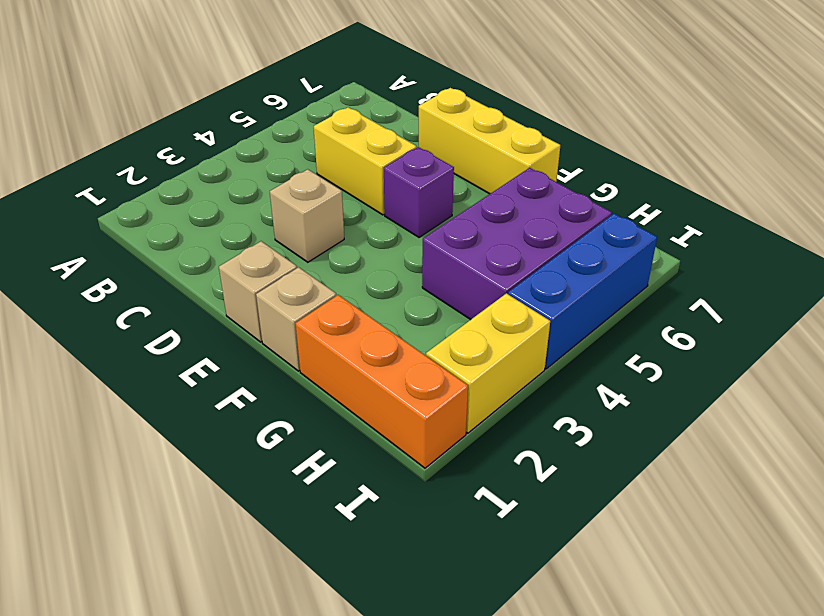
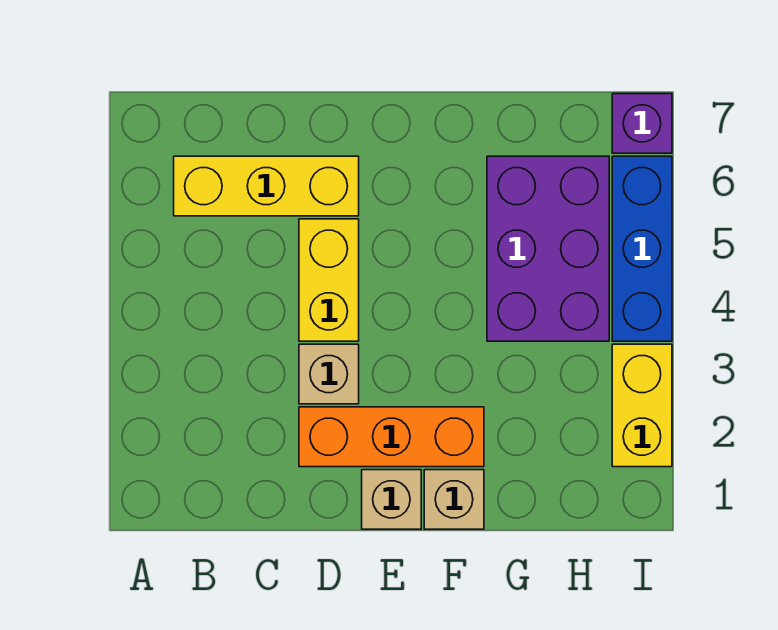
yellow brick C5:D5 level 1 -> yellow brick D4:D5 level 1
yellow brick D7:F7 level 1 -> yellow brick B6:D6 level 1
purple brick E5 level 1 -> purple brick I7 level 1
orange brick G1:I1 level 1 -> orange brick D2:F2 level 1

